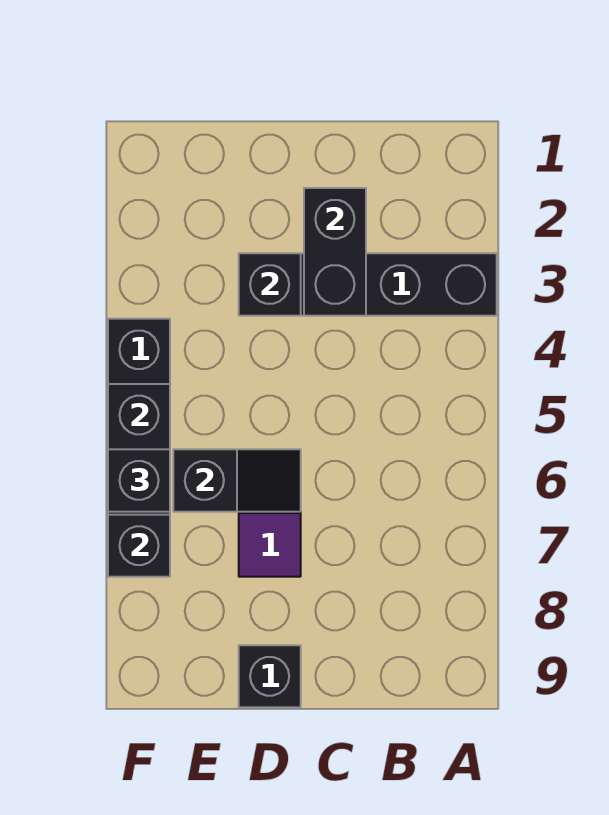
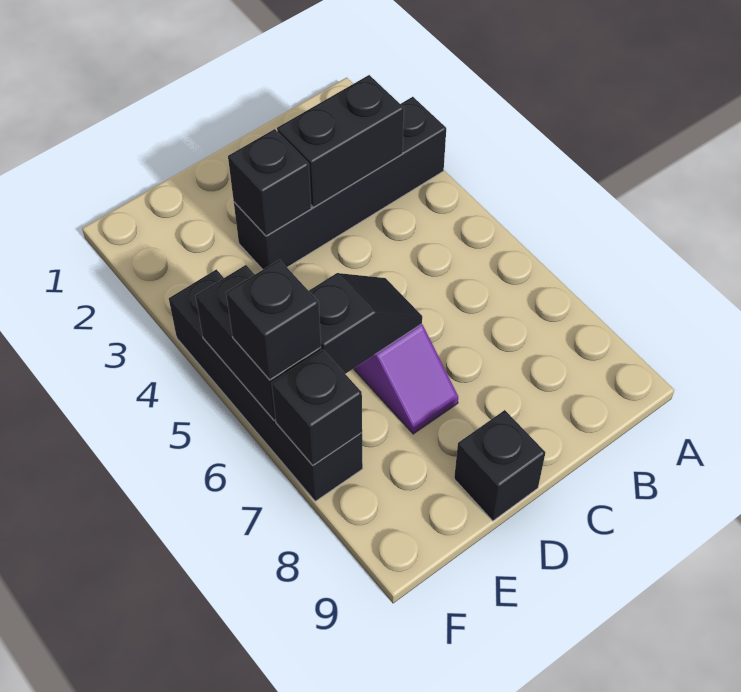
black brick C2:C3 level 2 -> black brick B3:C3 level 2

